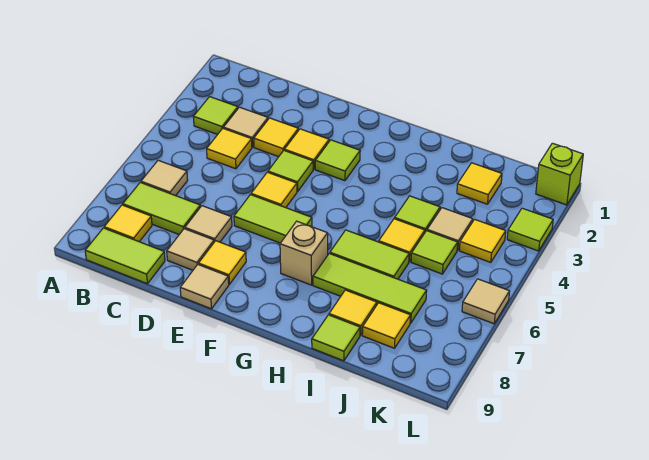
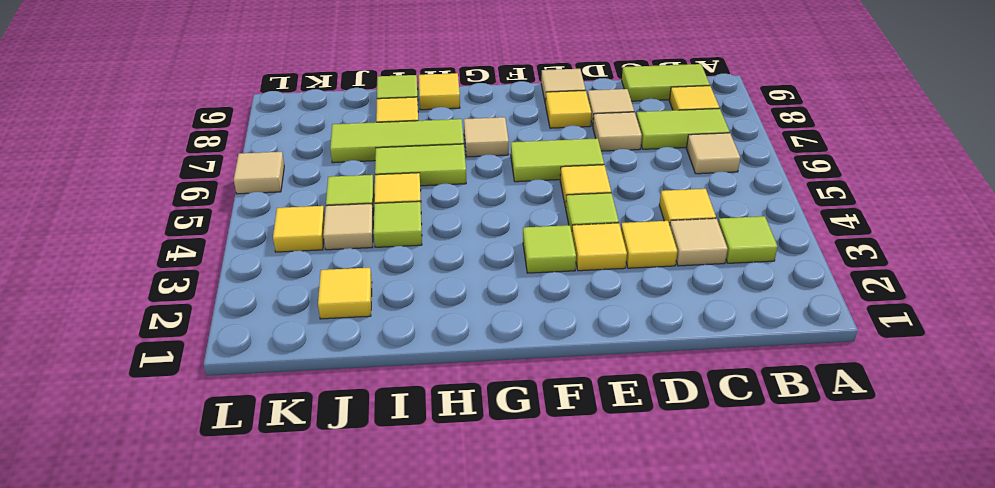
tan brick G7 level 1 -> tan tile G7 level 1
yellow tile J8 level 1 -> yellow tile H9 level 1
lime brick L1 level 1 -> none
lime tile L3 level 1 -> none

